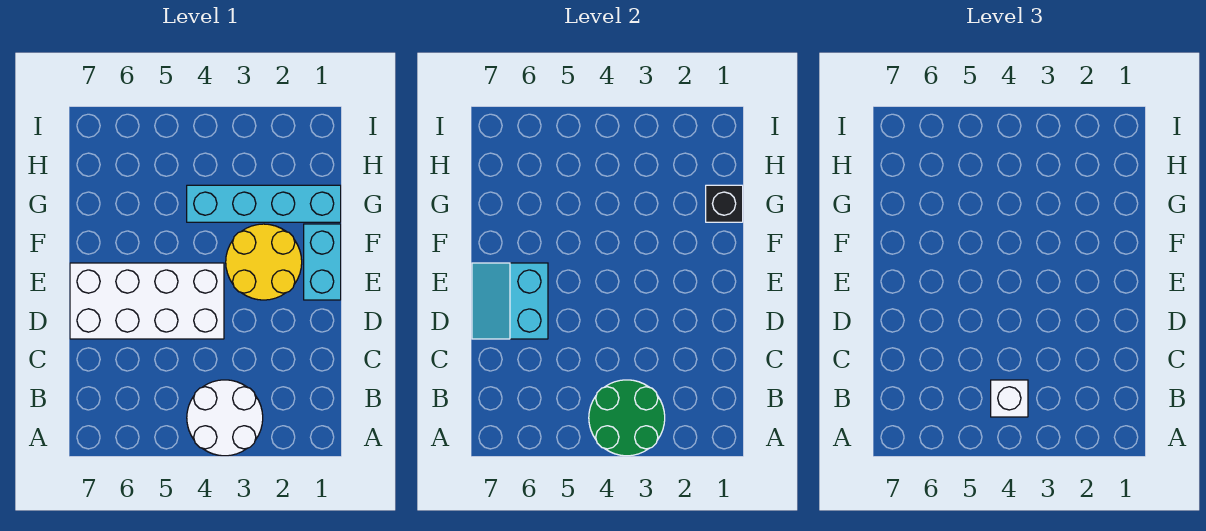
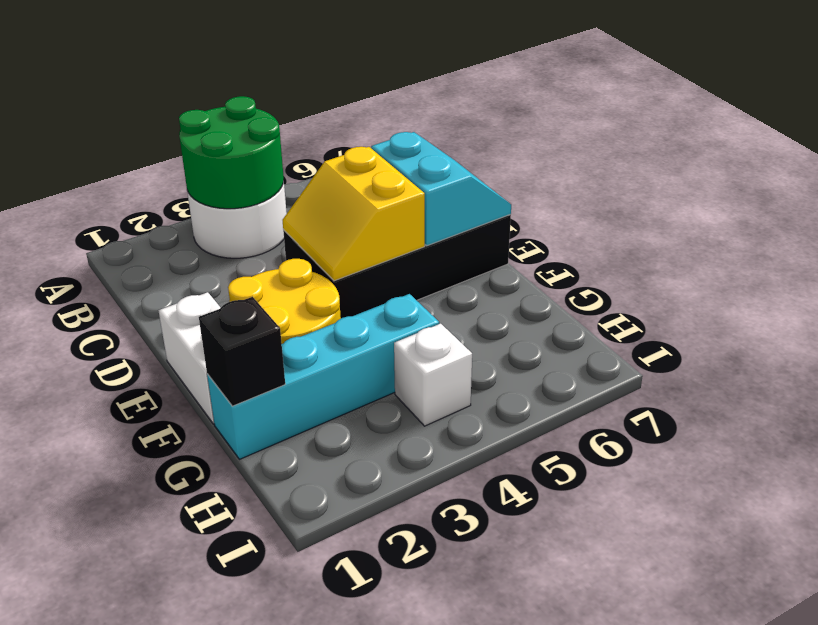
white brick B4 level 3 -> white brick H4 level 1
white brick D4:E7 level 1 -> black brick D4:E7 level 1
none -> yellow slope D4:E5 level 2 top 5
cyan brick E1:F1 level 1 -> white brick E1:F1 level 1

